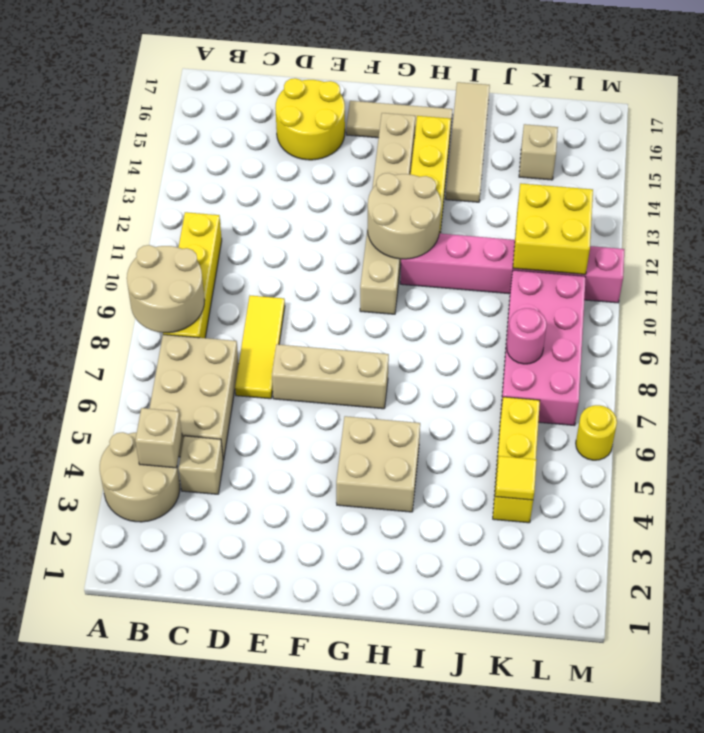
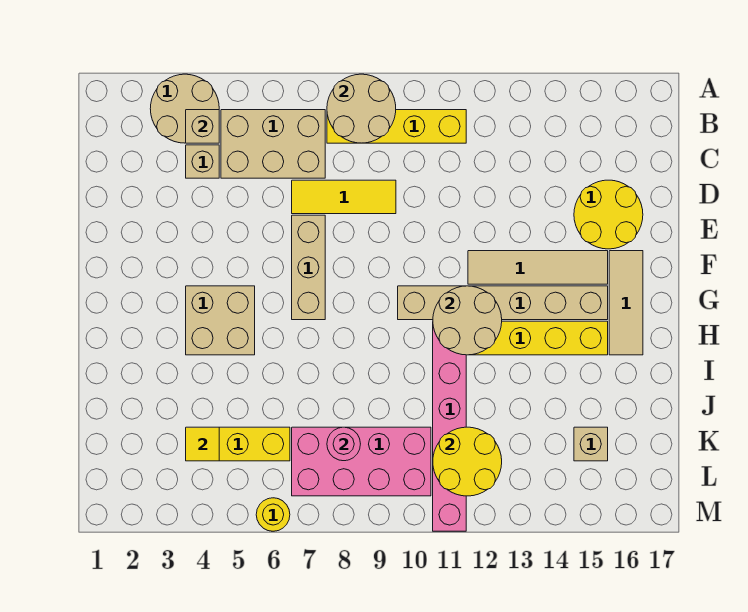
tan tile I14:I17 level 1 -> tan tile F12:F15 level 1
yellow brick K11:L12 level 2 -> yellow round brick K11:L12 level 2

